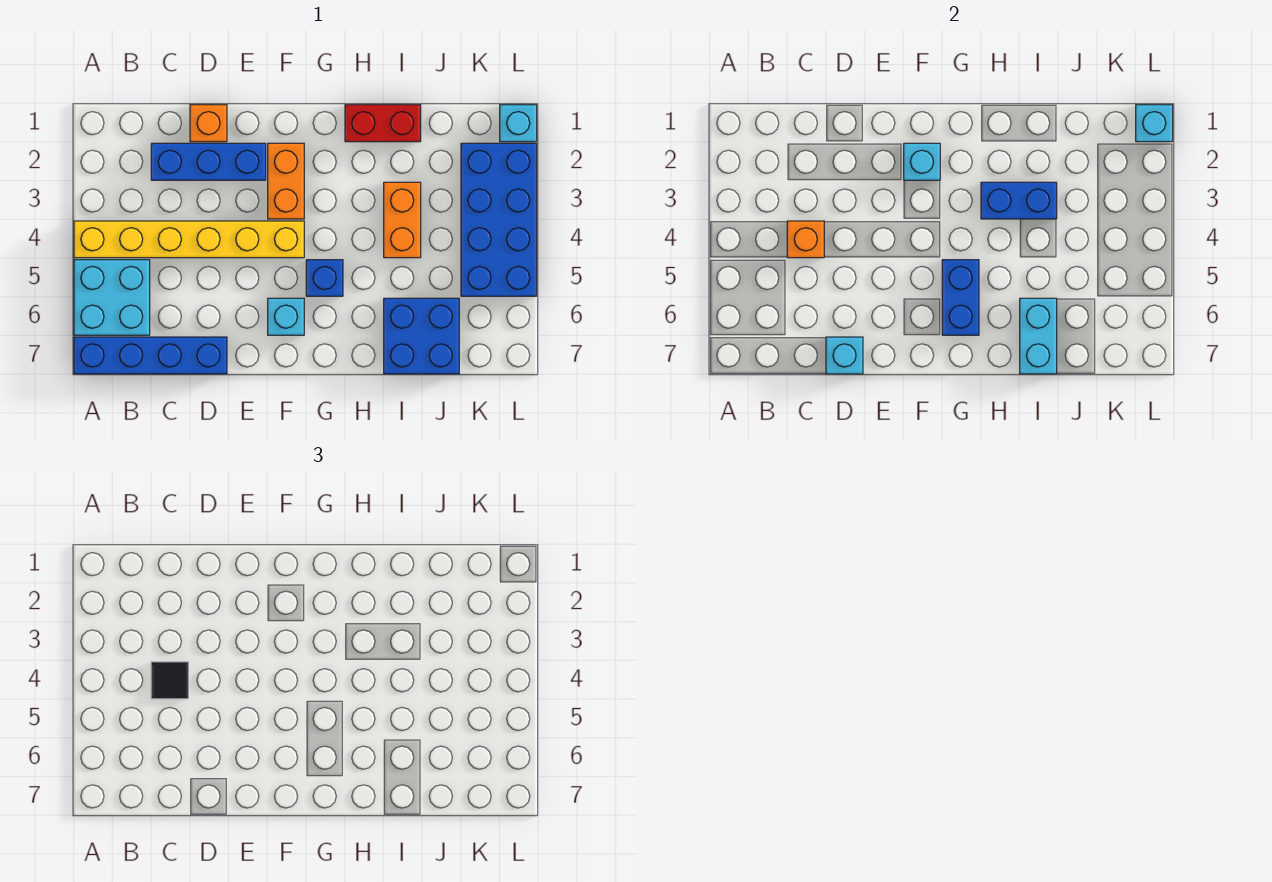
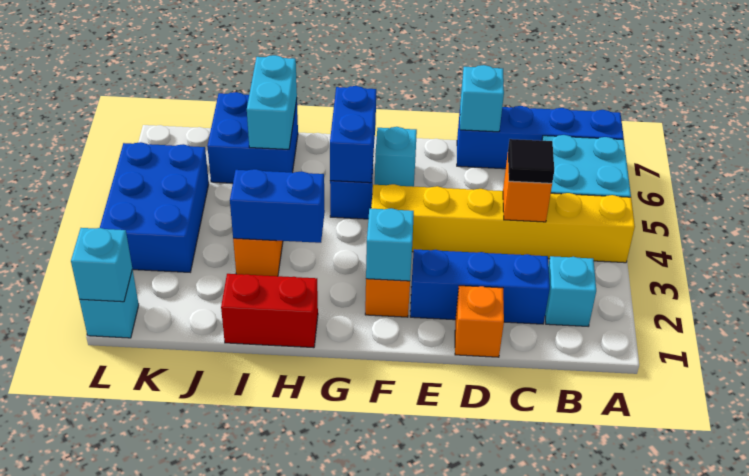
none -> cyan brick B2 level 1
blue brick K2:L5 level 1 -> blue brick K3:L5 level 1

